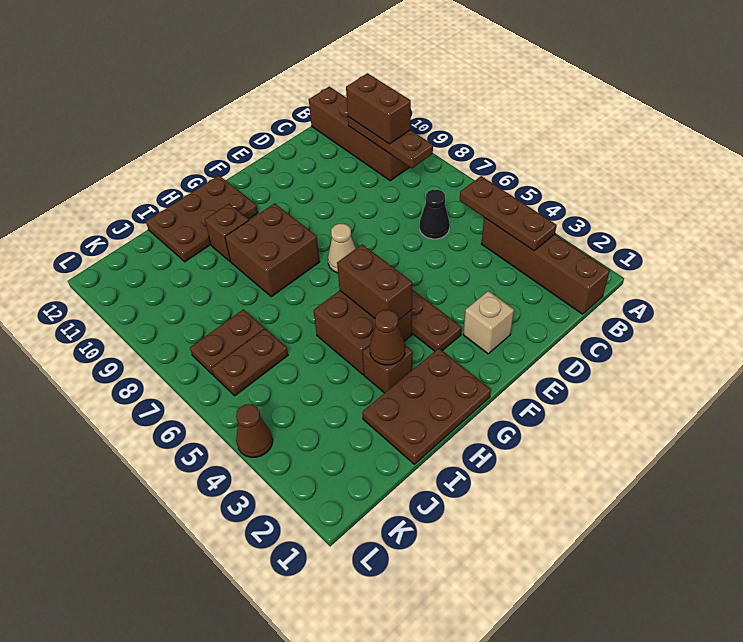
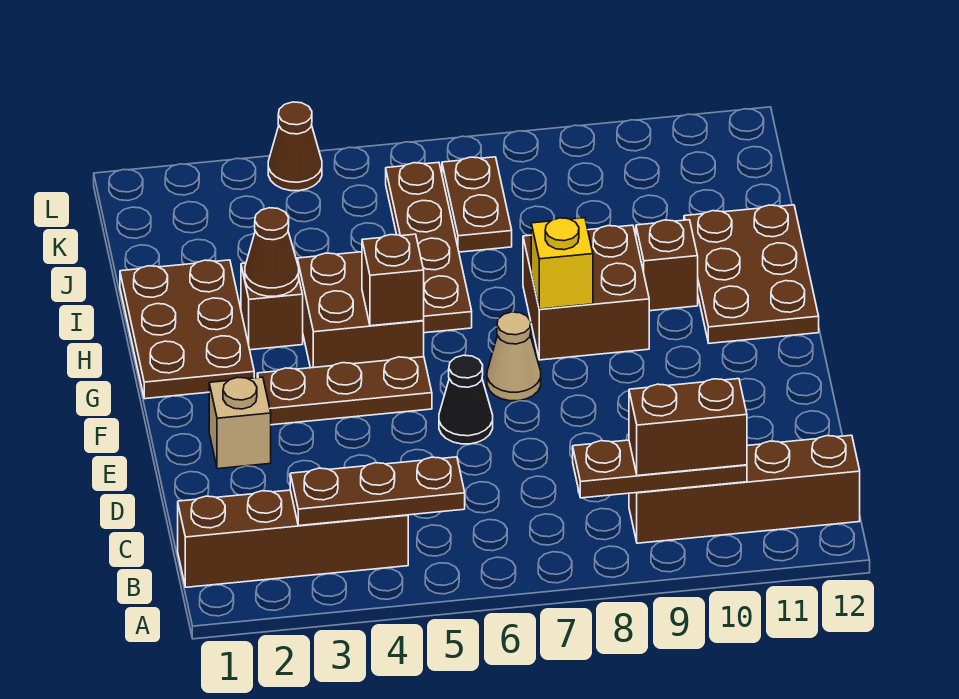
black cone C6 level 1 -> black cone E6 level 1
brown brick G4:G5 level 2 -> brown brick G5 level 2
none -> yellow brick G8 level 2
brown plate J6:K6 level 1 -> brown plate H6:K6 level 1

